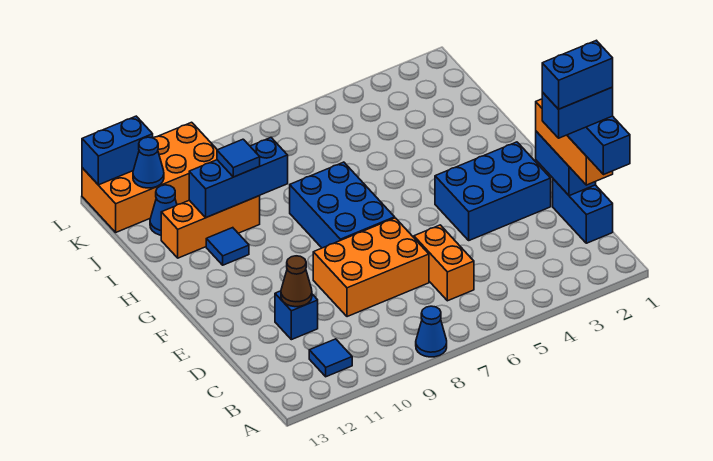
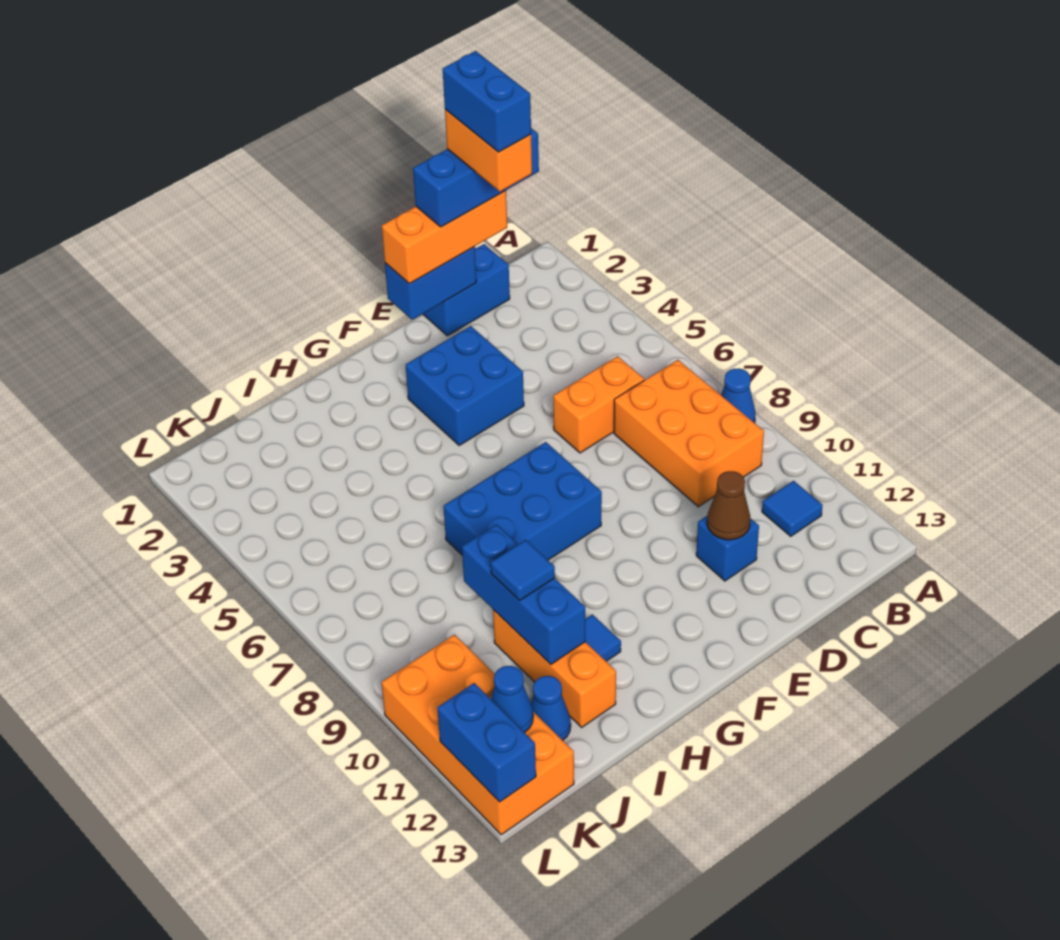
blue brick C1:C2 level 5 -> orange brick C1:C2 level 5
orange brick D7:E9 level 1 -> orange brick B7:C9 level 1
blue brick E2:F4 level 1 -> blue brick E3:F4 level 1

